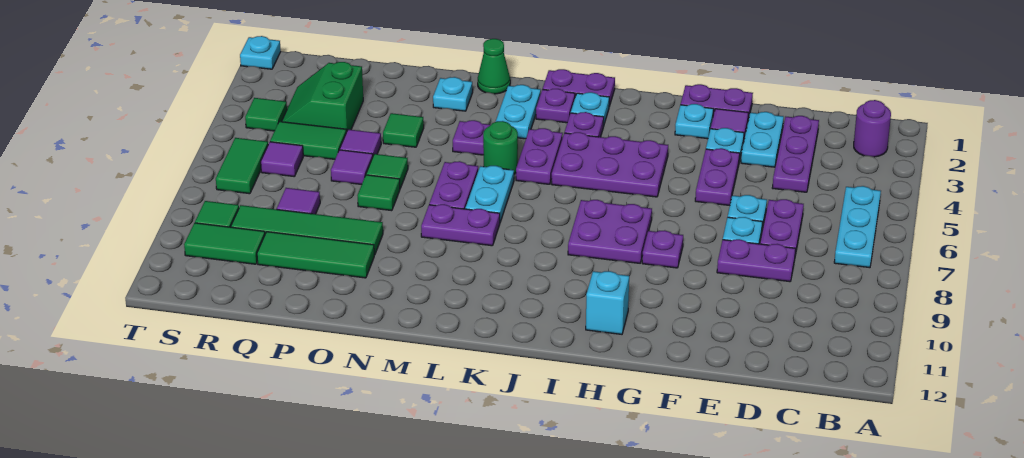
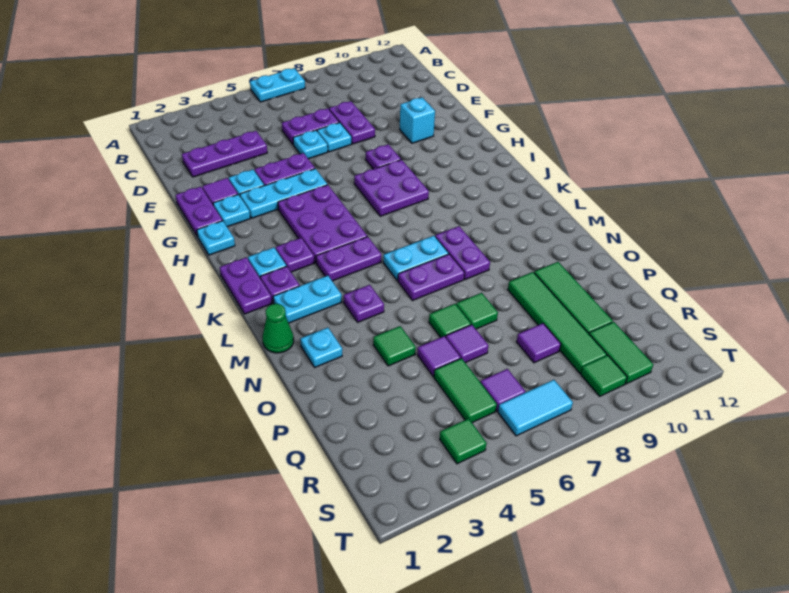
purple round brick B2 level 1 -> none
cyan plate B5:B7 level 1 -> cyan plate G3:G5 level 1
cyan plate E2:E3 level 1 -> cyan plate A6:A7 level 1
cyan brick H11 level 1 -> cyan brick F10 level 1
green round brick L5 level 1 -> none
green slope Q3:R4 level 1 top Q -> none
green tile S6:S7 level 1 -> cyan tile S6:S7 level 1
cyan plate T1 level 1 -> cyan plate H1 level 1

